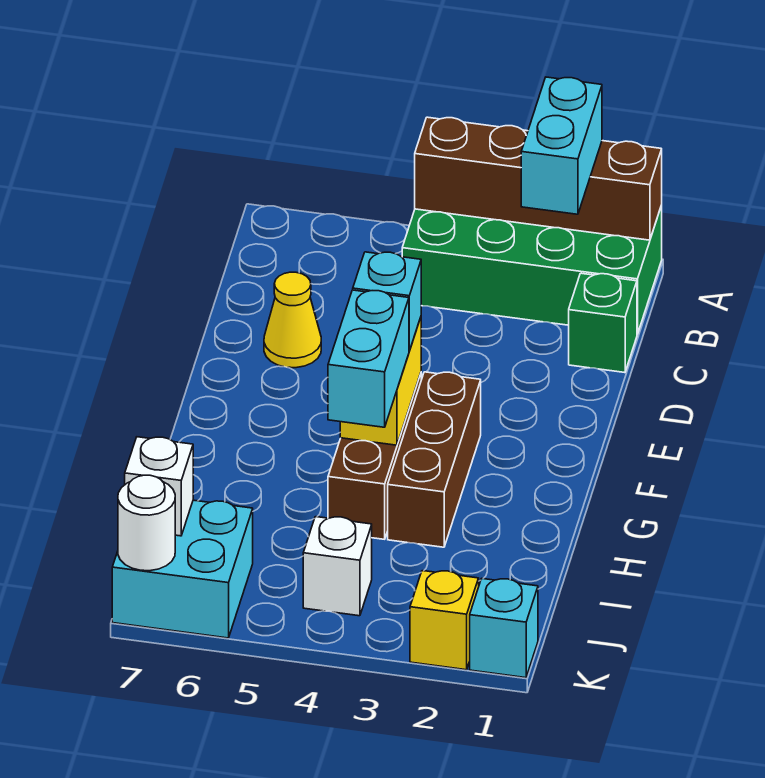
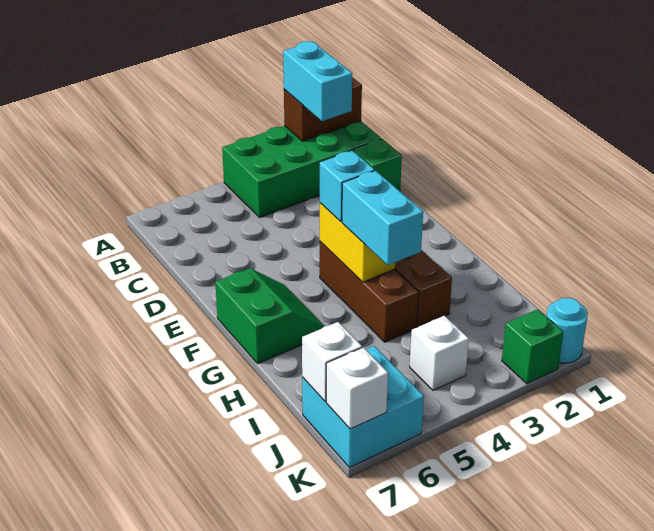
brown brick A1:A4 level 2 -> brown brick A1:A2 level 2
yellow cone D6 level 1 -> none
none -> green slope F6:G7 level 1 top 7
cyan brick K1 level 1 -> cyan round brick K1 level 1
yellow brick K2 level 1 -> green brick K2 level 1
white round brick K7 level 2 -> white brick K7 level 2

